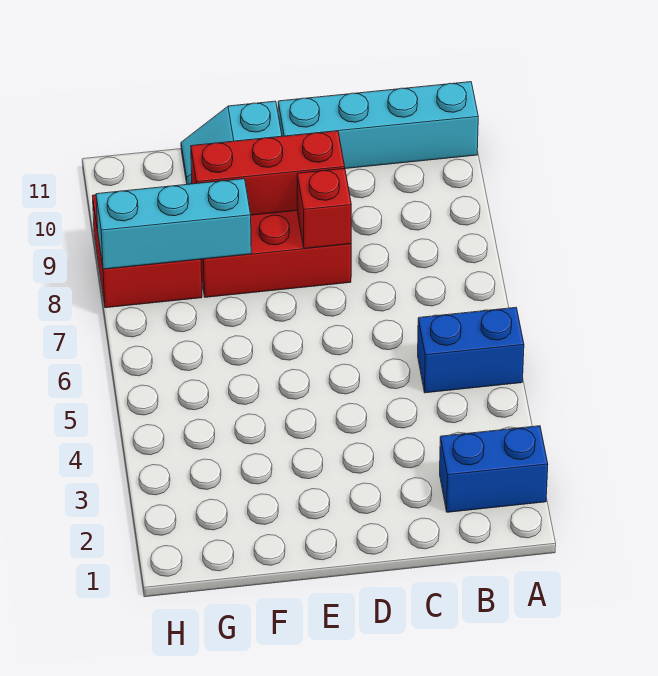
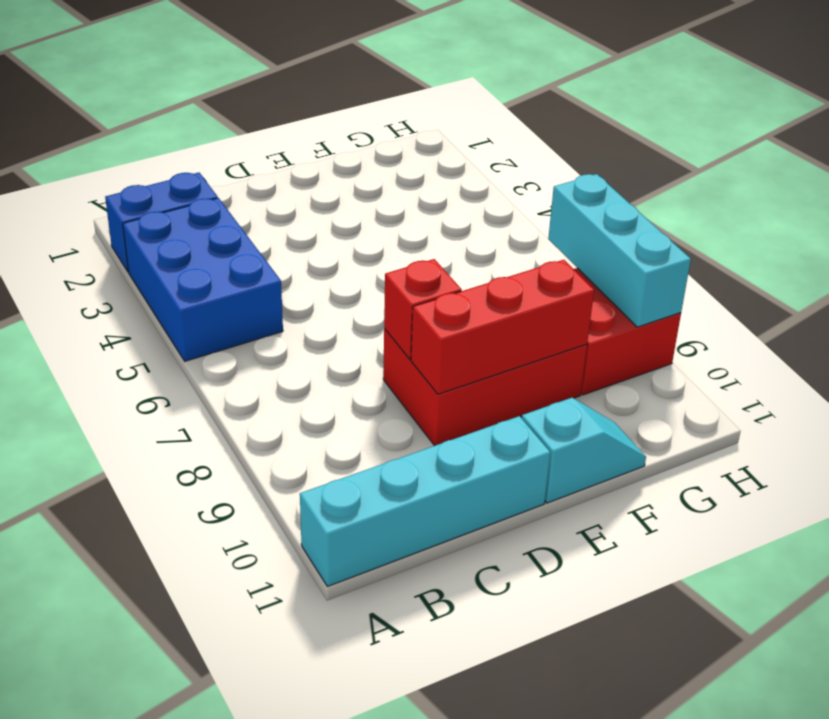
blue brick A5:B5 level 1 -> blue brick A3:B5 level 1
cyan brick F8:H8 level 2 -> cyan brick H7:H9 level 2

